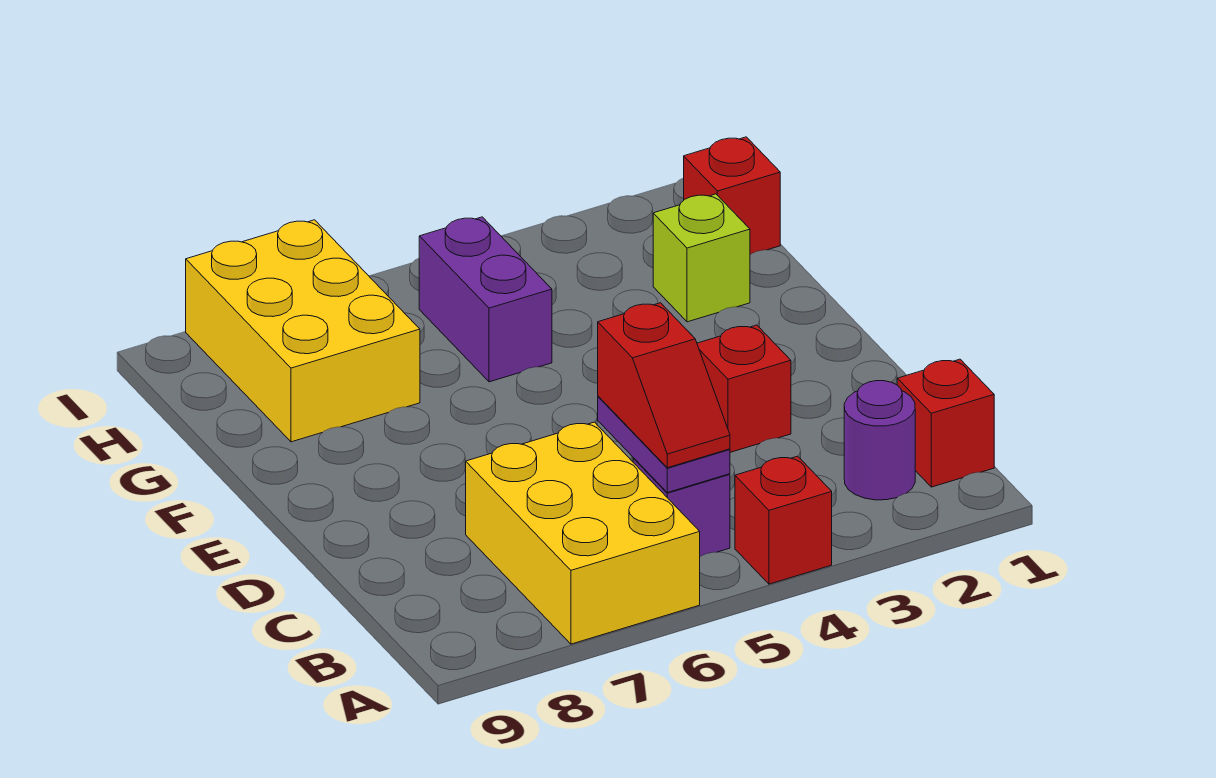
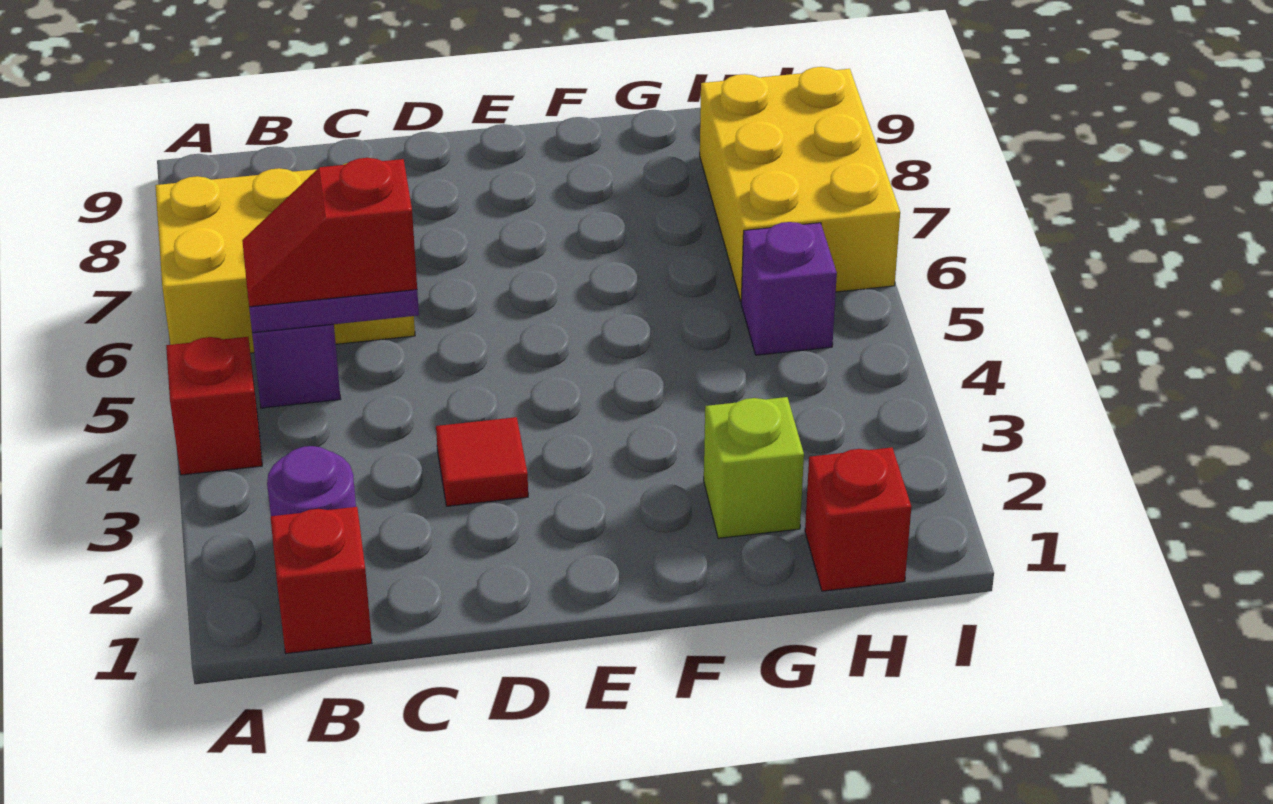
red brick D3 level 1 -> red tile D3 level 1
purple brick G5:H5 level 1 -> purple brick H5 level 1
yellow brick G7:I8 level 1 -> yellow brick H6:I8 level 1

